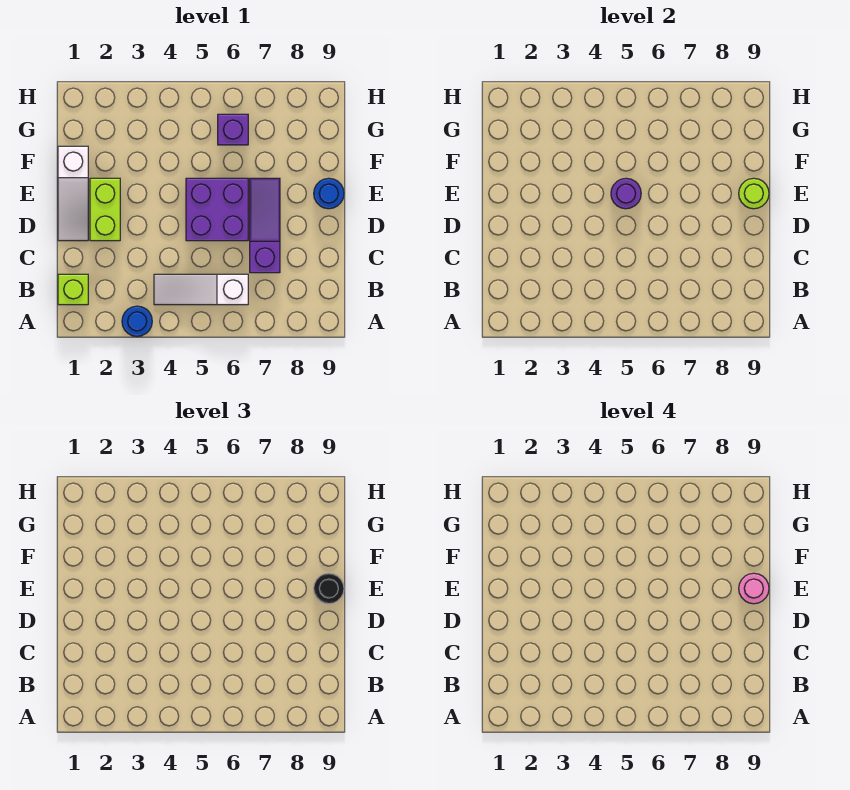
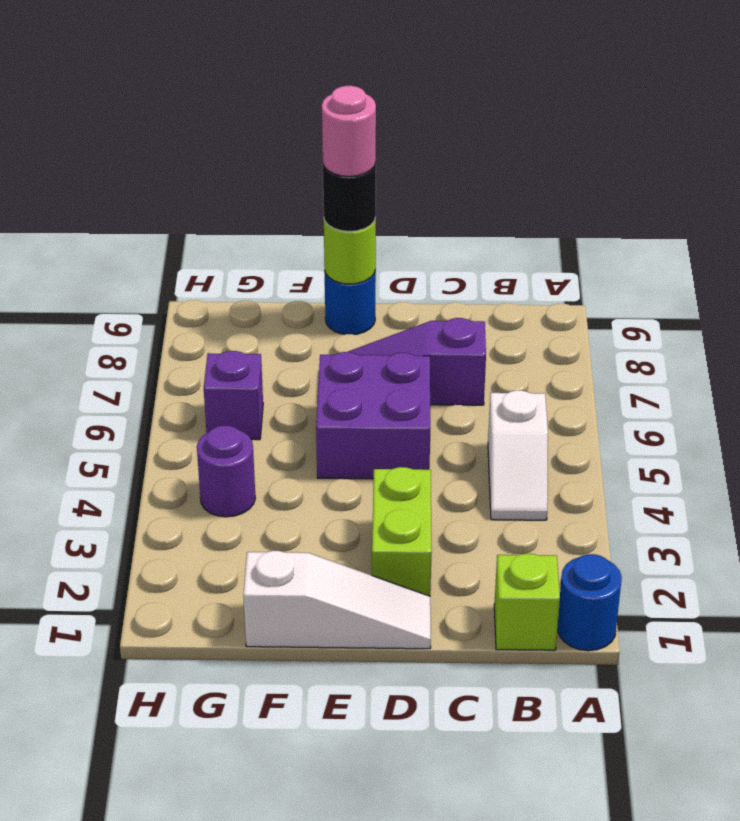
blue round brick A3 level 1 -> blue round brick A1 level 1
white slope B4:B6 level 1 top 6 -> white slope B4:B5 level 1 top 5
lime brick D2:E2 level 1 -> lime brick D2:D3 level 1
purple round brick E5 level 2 -> purple round brick G4 level 1

